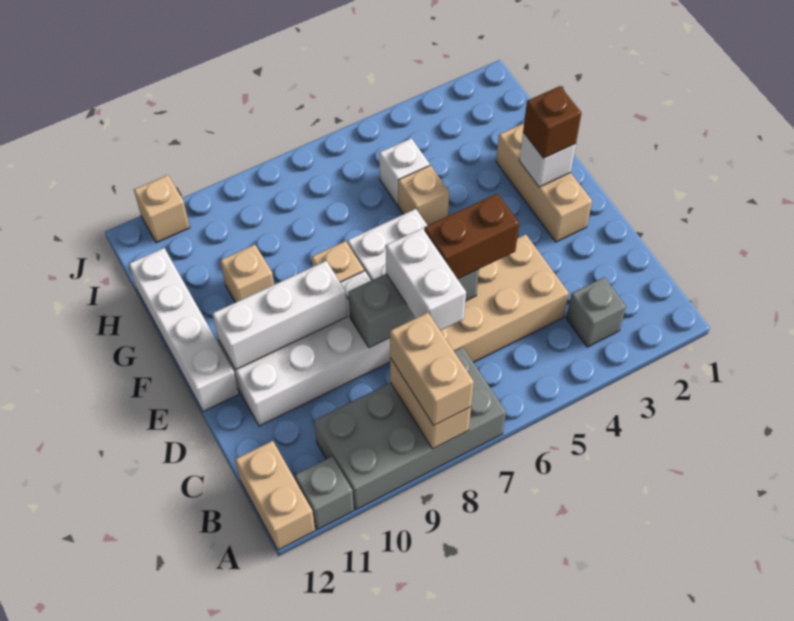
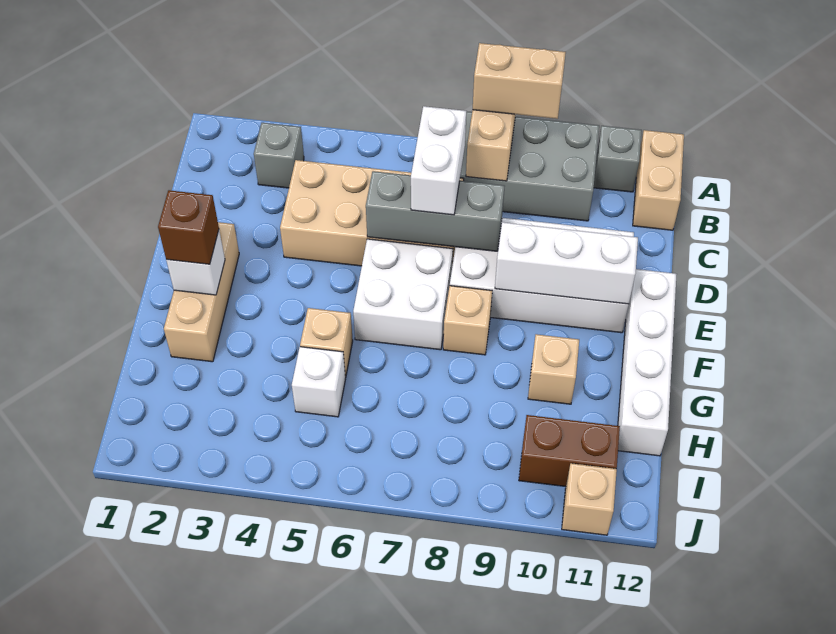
tan brick A8:B8 level 3 -> tan brick A8:A9 level 3
brown brick D5:D6 level 3 -> brown brick I10:I11 level 1

